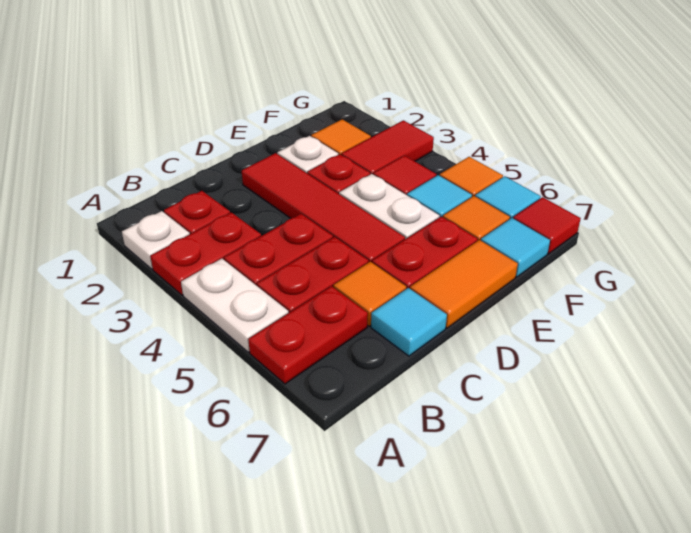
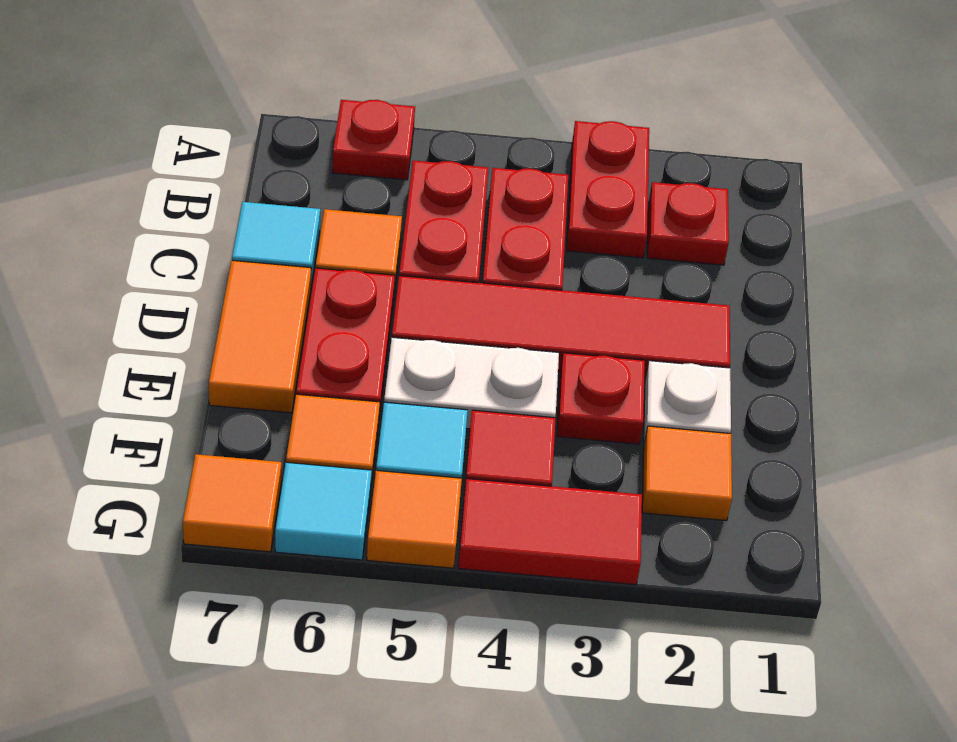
white plate A2 level 1 -> none
white plate A4:A5 level 1 -> none
red plate A6:B6 level 1 -> red plate A6 level 1
red tile F3:G3 level 1 -> red tile G3:G4 level 1
cyan tile F7 level 1 -> none
red tile G7 level 1 -> orange tile G7 level 1

